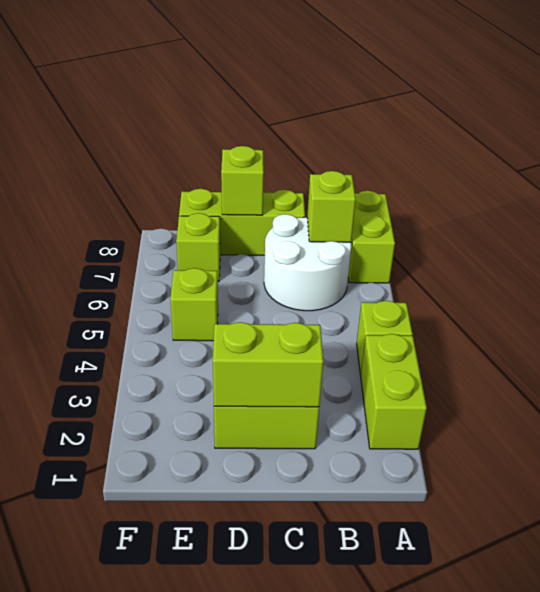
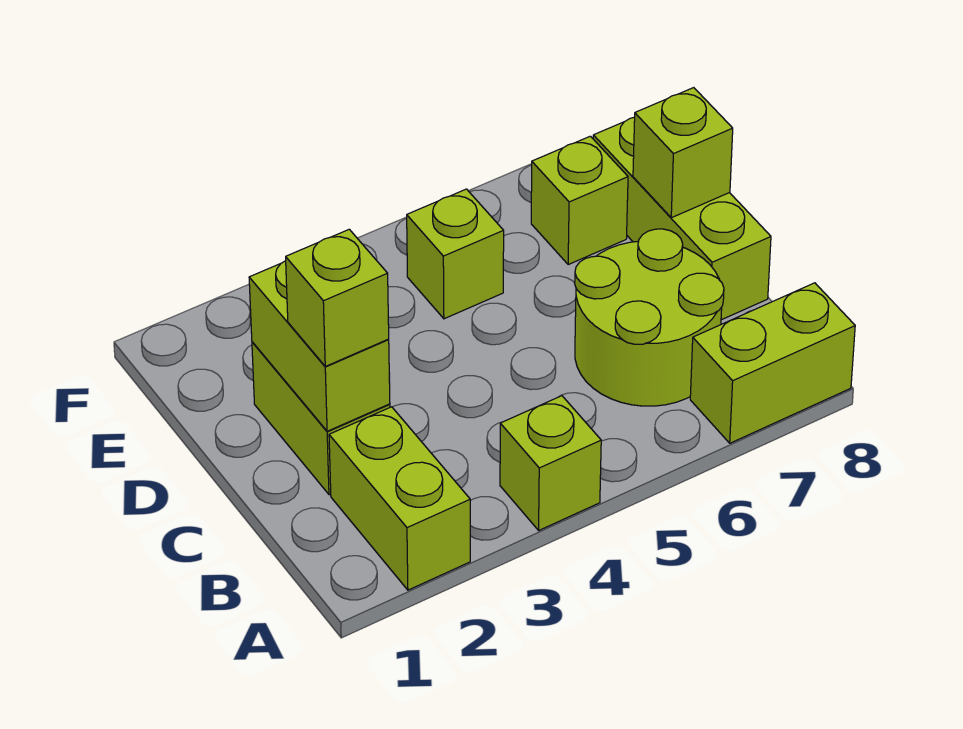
lime brick A2:A3 level 1 -> lime brick A2:B2 level 1
white round brick B6:C7 level 1 -> lime round brick B6:C7 level 1
lime brick B7 level 2 -> lime brick C2 level 3

